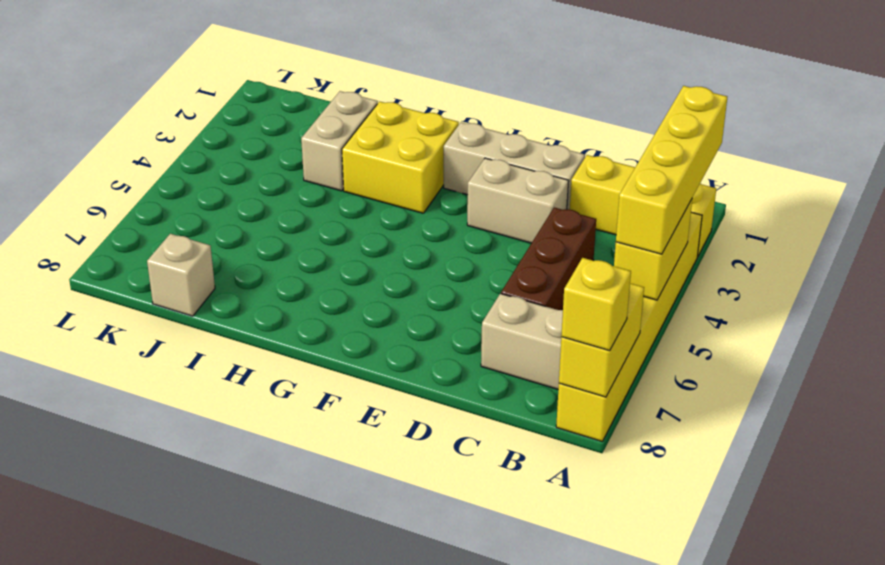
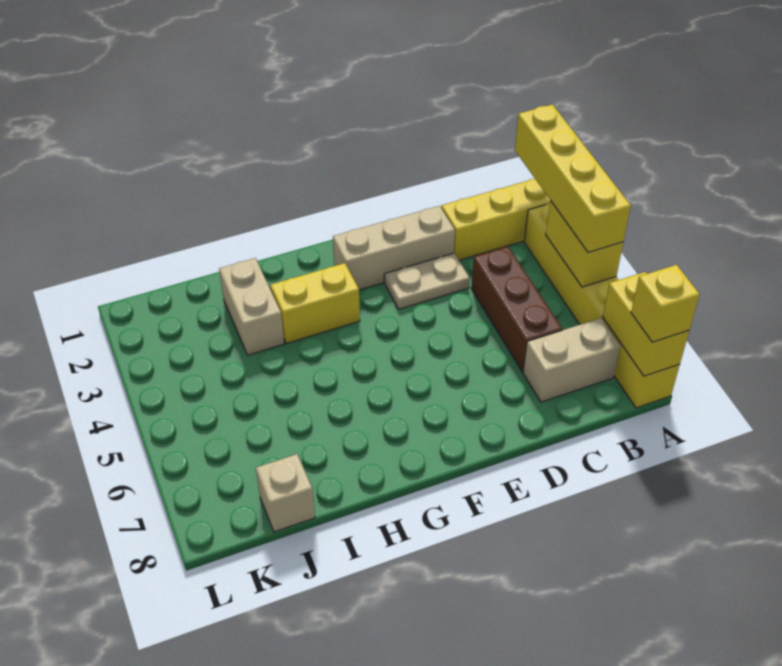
tan brick D3:E3 level 1 -> tan plate D3:E3 level 1
yellow brick G2:H3 level 1 -> yellow brick G3:H3 level 1

